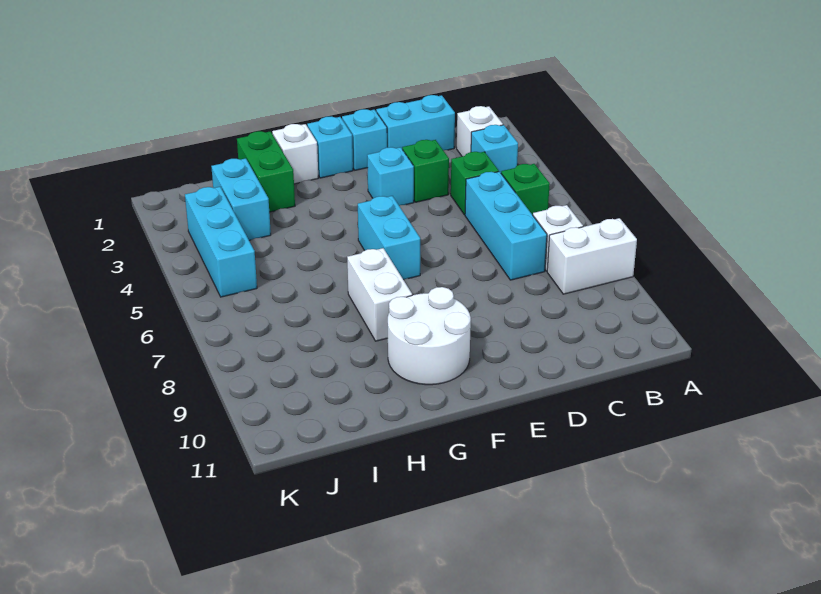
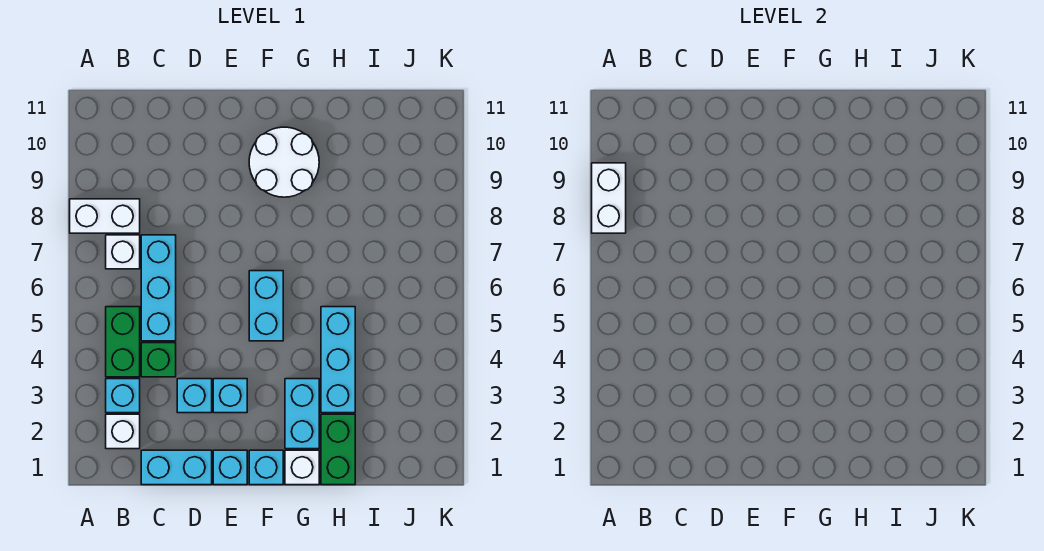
green brick B5 level 1 -> green brick B4:B5 level 1
green brick D3 level 1 -> cyan brick D3 level 1
white brick G7:G8 level 1 -> white brick A8:A9 level 2
cyan brick I2:I3 level 1 -> cyan brick G2:G3 level 1
cyan brick J3:J5 level 1 -> cyan brick H3:H5 level 1

